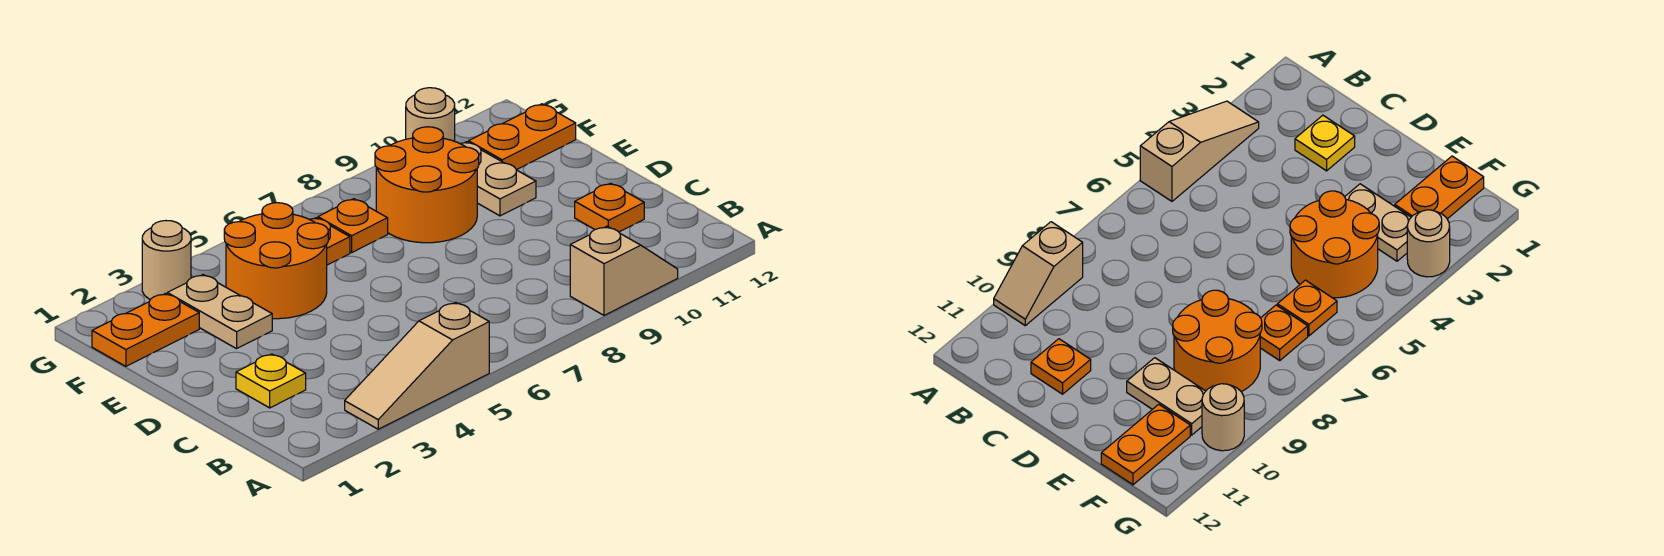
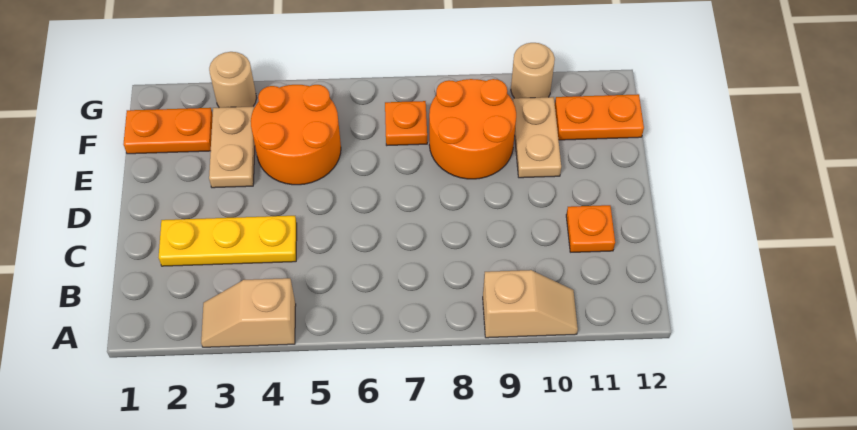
tan slope A3:A5 level 1 top 5 -> tan slope A3:A4 level 1 top 4
yellow plate C2 level 1 -> yellow plate C2:C4 level 1
orange plate F6 level 1 -> none

